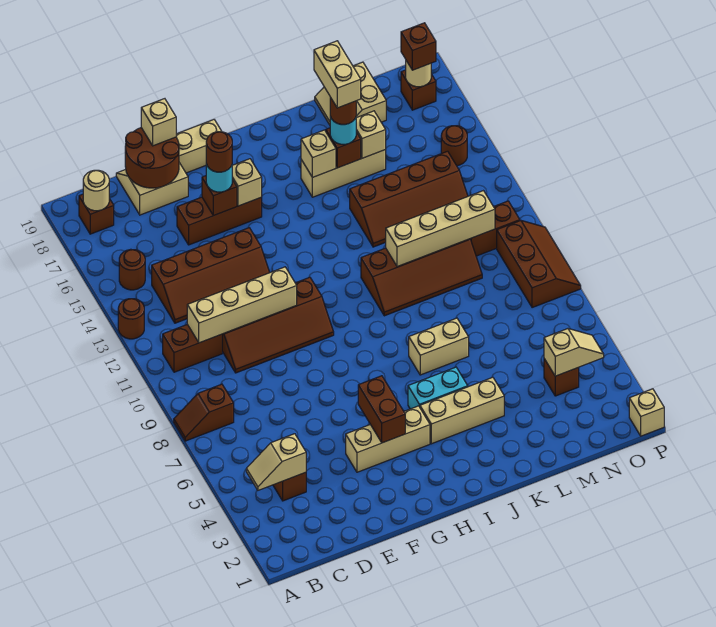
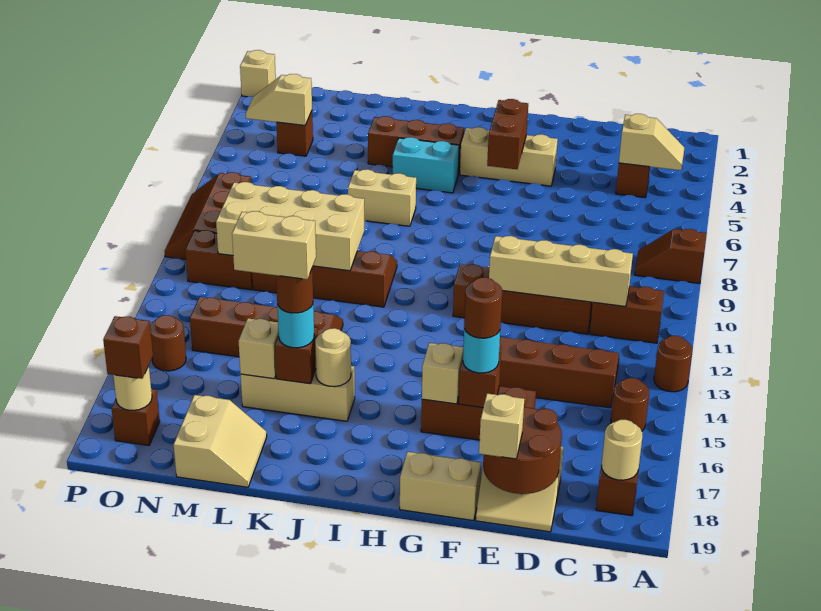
brown slope A8:B8 level 1 top B -> brown slope A8:B8 level 1 top A
tan brick I4:K4 level 1 -> brown brick I4:K4 level 1
tan brick J16 level 2 -> tan round brick J16 level 2
tan brick K11:N11 level 2 -> tan brick K10:N11 level 2
tan brick K16:K17 level 5 -> tan brick K16:L16 level 5

